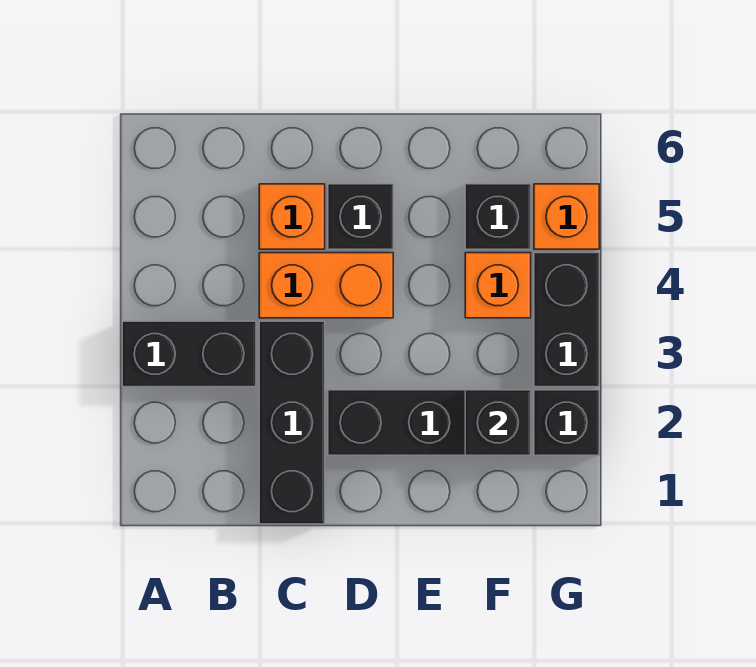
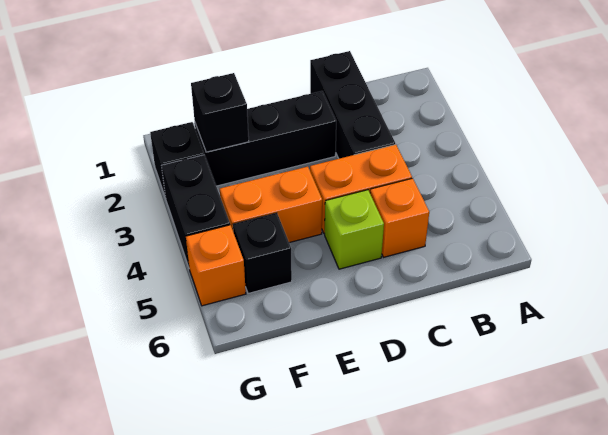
black brick A3:B3 level 1 -> none
black brick D5 level 1 -> lime brick D5 level 1
orange brick F4 level 1 -> orange brick E4:F4 level 1

